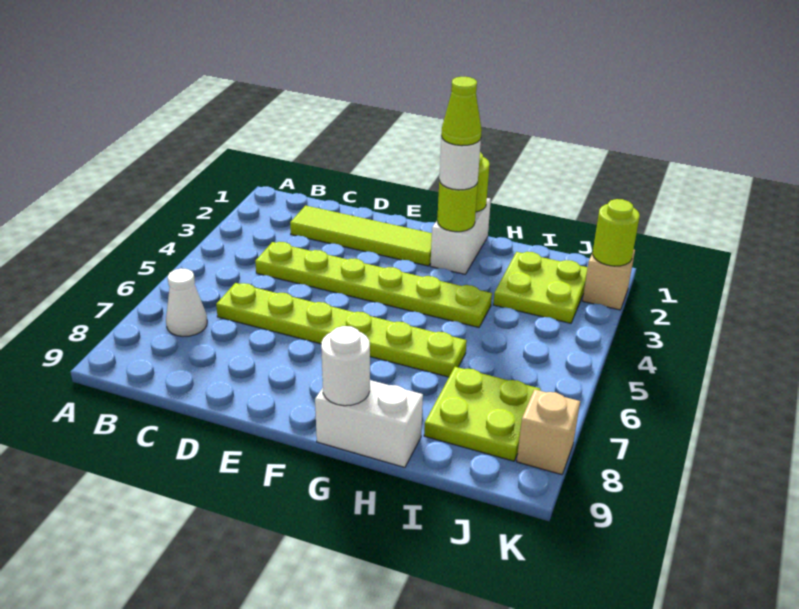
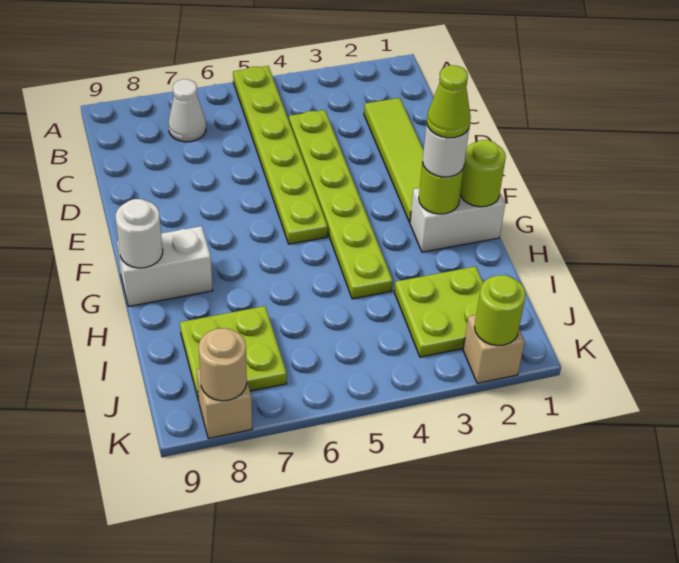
lime plate C6:H6 level 1 -> lime plate A5:F5 level 1
white brick G9:H9 level 1 -> white brick G8:G9 level 1
none -> tan round brick K8 level 2

